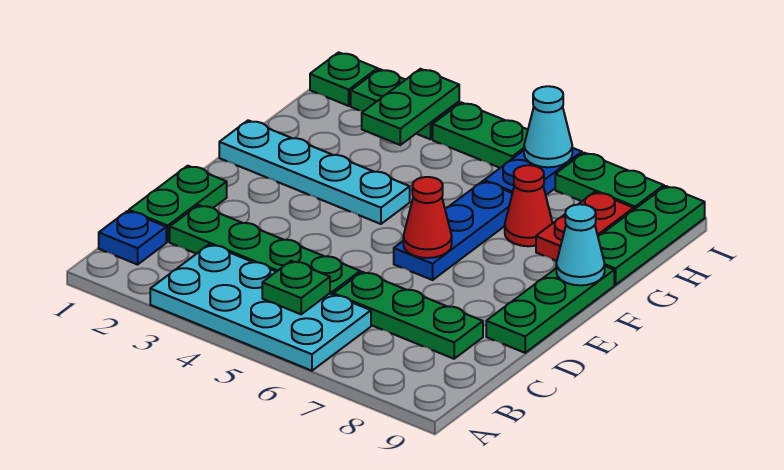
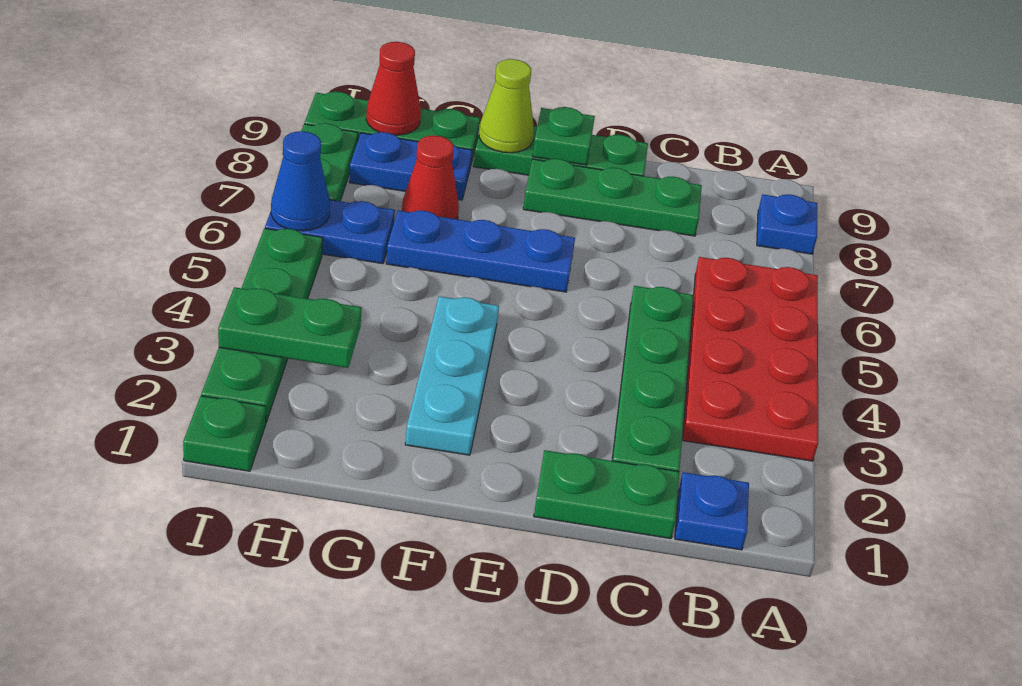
cyan plate A3:B6 level 1 -> red plate A3:B6 level 1
none -> blue plate A8 level 1
green plate B5 level 2 -> green plate E9 level 2
green plate C6:C8 level 1 -> green plate C8:E8 level 1
red cone E6 level 2 -> red cone H9 level 2
cyan plate F1:F4 level 1 -> cyan plate F2:F4 level 1
cyan cone F9 level 2 -> lime cone F9 level 2
red plate G8:H8 level 1 -> blue plate G8:H8 level 1
cyan cone I6 level 2 -> blue cone I6 level 2

